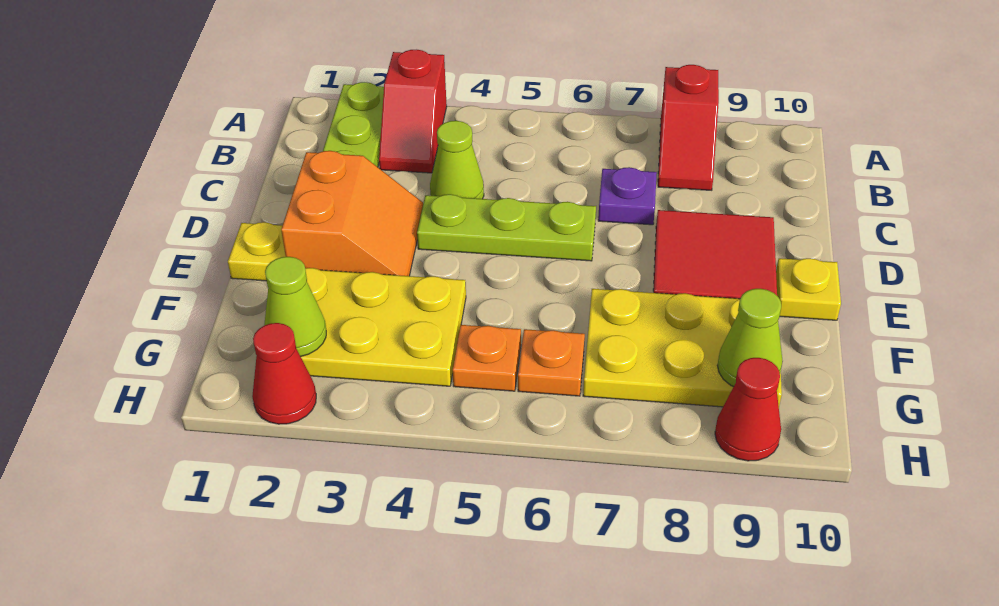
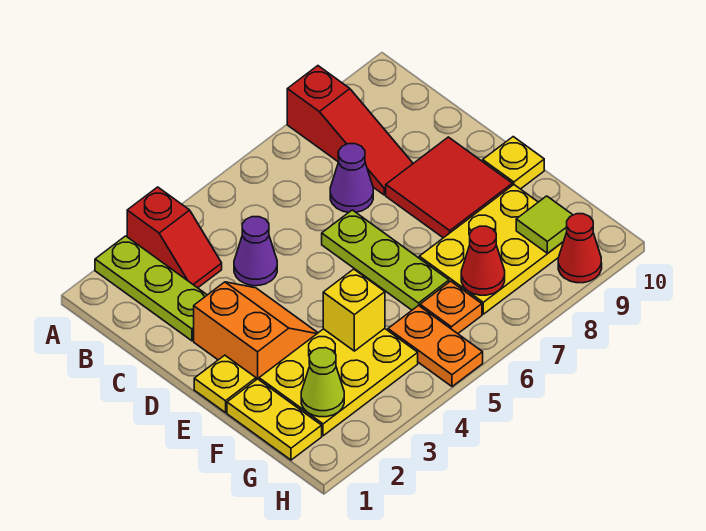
red slope A8:B8 level 1 top A -> red slope A8:C8 level 1 top A
lime cone C4 level 1 -> purple cone C4 level 1
purple plate C7 level 1 -> purple cone C7 level 1
lime plate D4:D6 level 1 -> lime plate D6:F6 level 1
none -> yellow plate F1:G1 level 1
none -> yellow brick F4 level 2
orange plate G5 level 1 -> orange plate G5:H5 level 1
lime cone G9 level 2 -> lime tile G9 level 2
red cone H2 level 1 -> red cone G7 level 2

